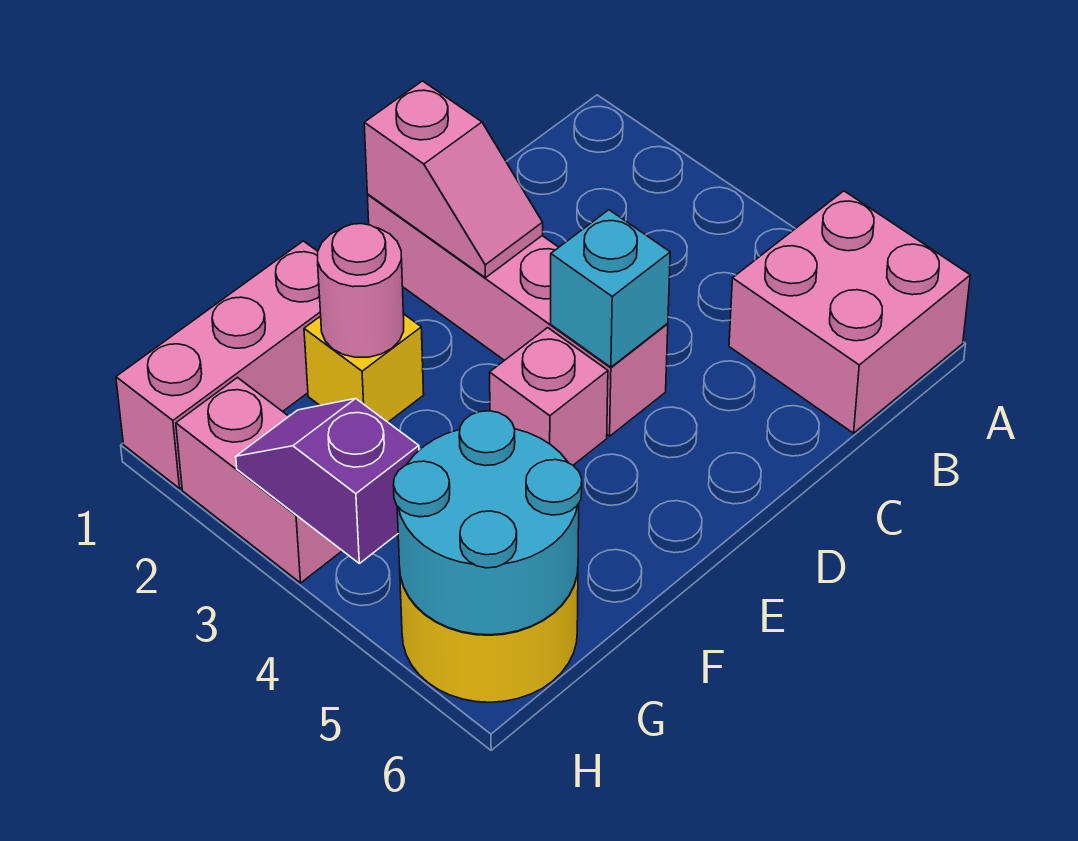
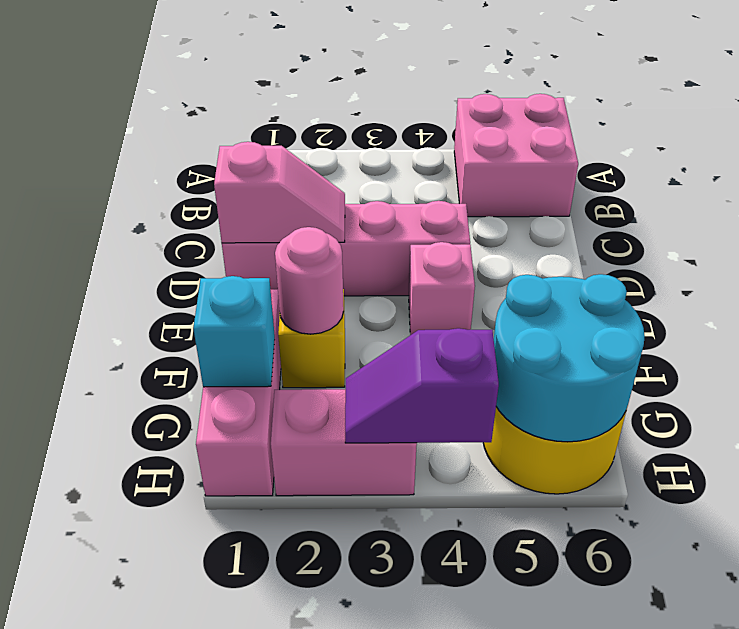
cyan brick D4 level 2 -> cyan brick G1 level 2

